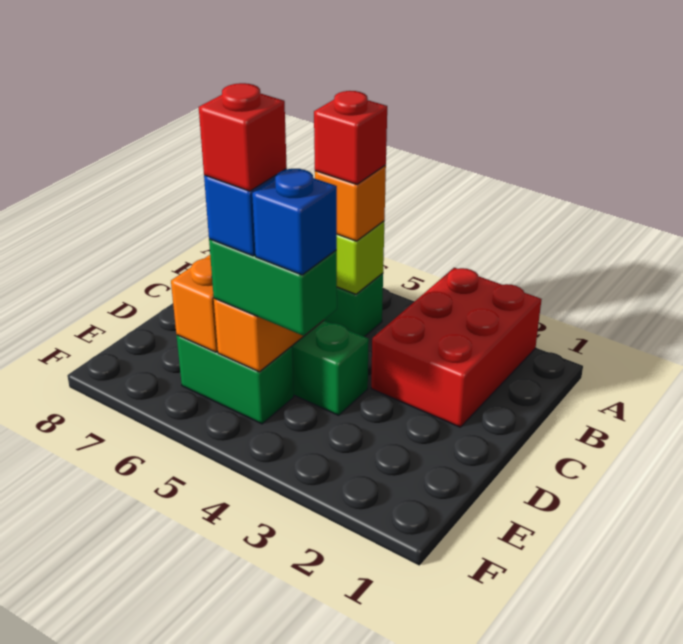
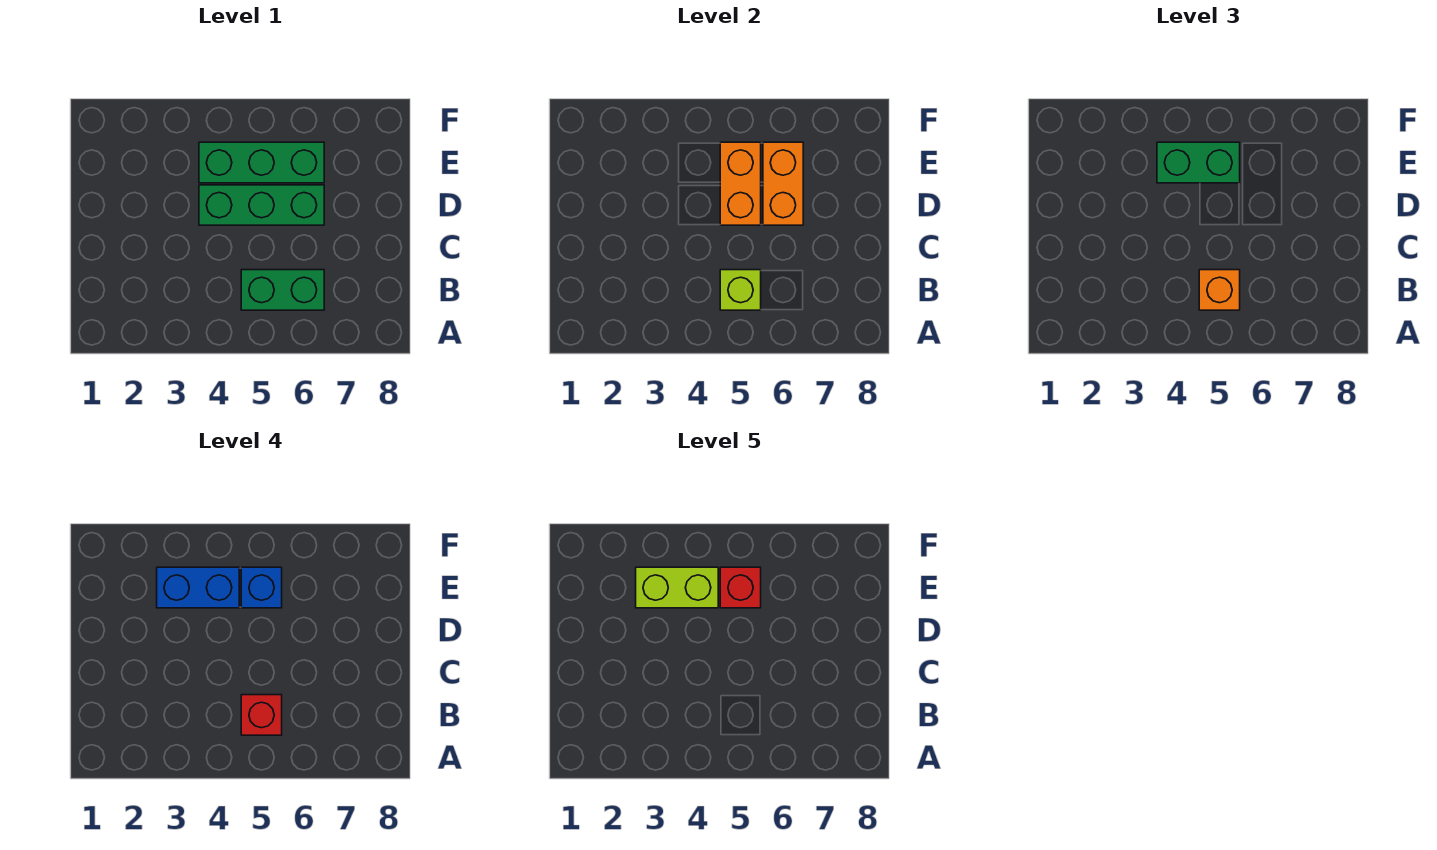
red brick A2:C3 level 1 -> none
none -> lime brick E3:E4 level 5
blue brick E4 level 4 -> blue brick E3:E4 level 4
green brick E5:E6 level 1 -> green brick E4:E6 level 1

